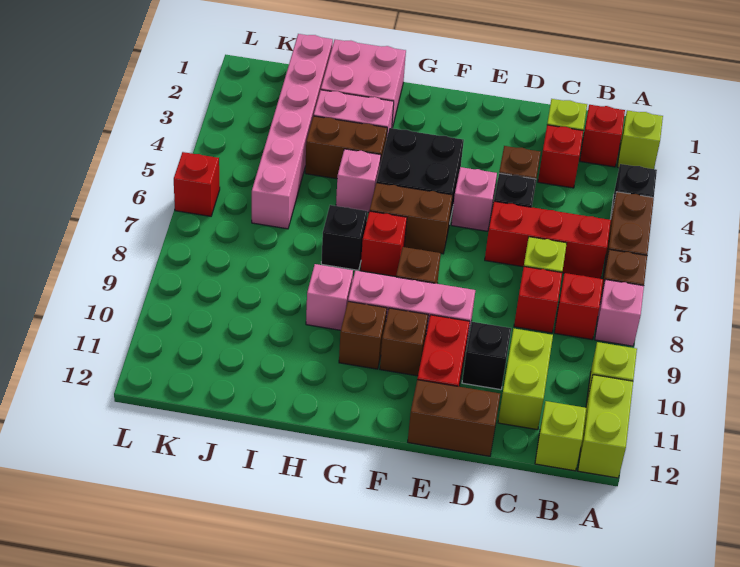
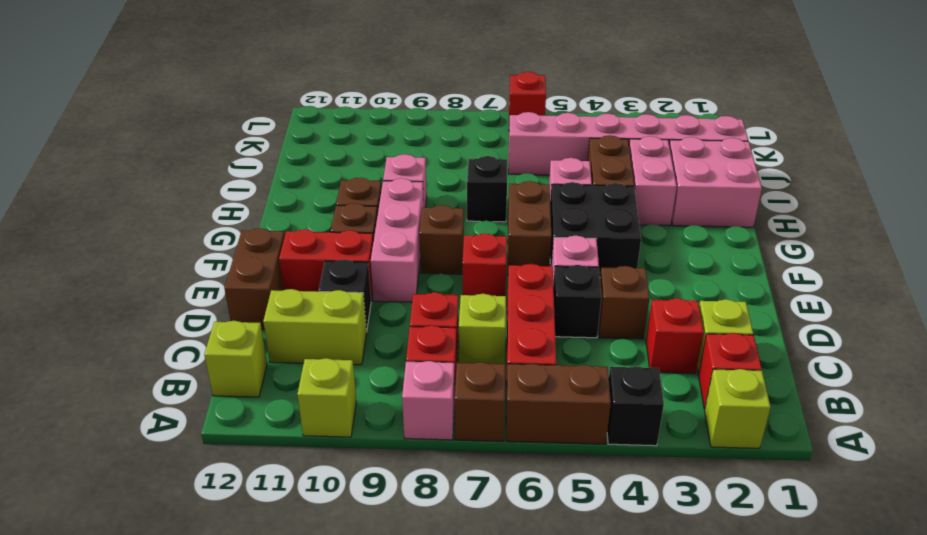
lime brick A11:A12 level 1 -> none
red brick G7 level 1 -> red brick E7 level 1

